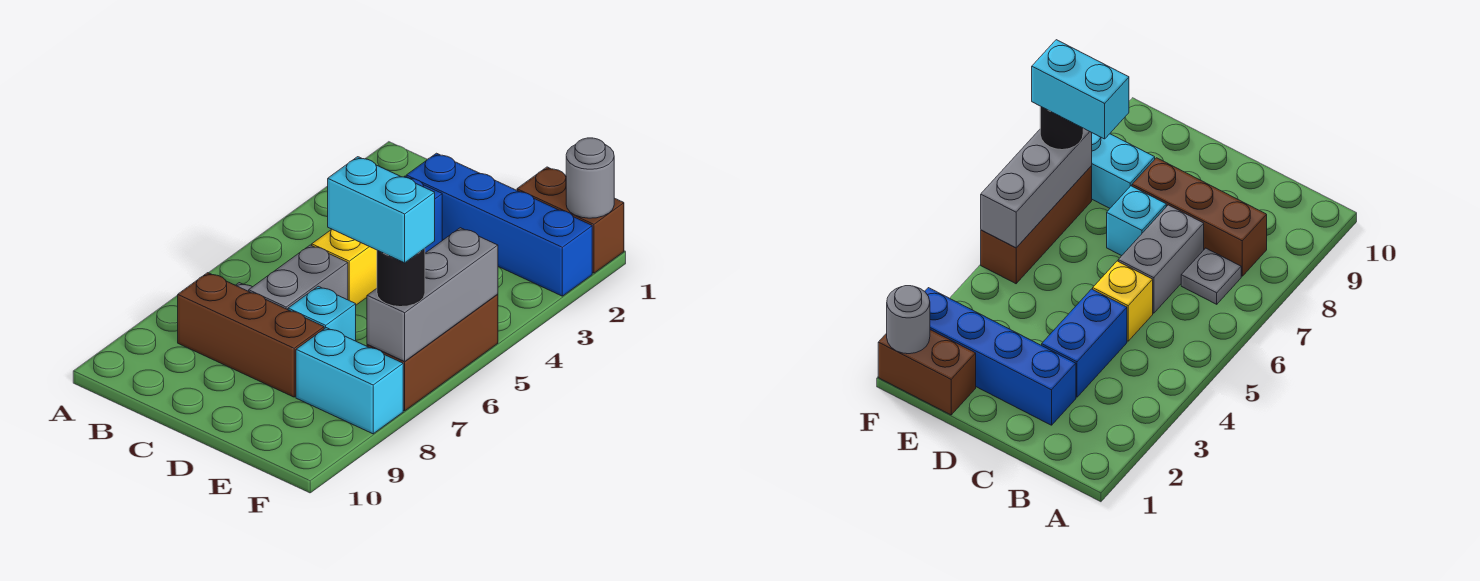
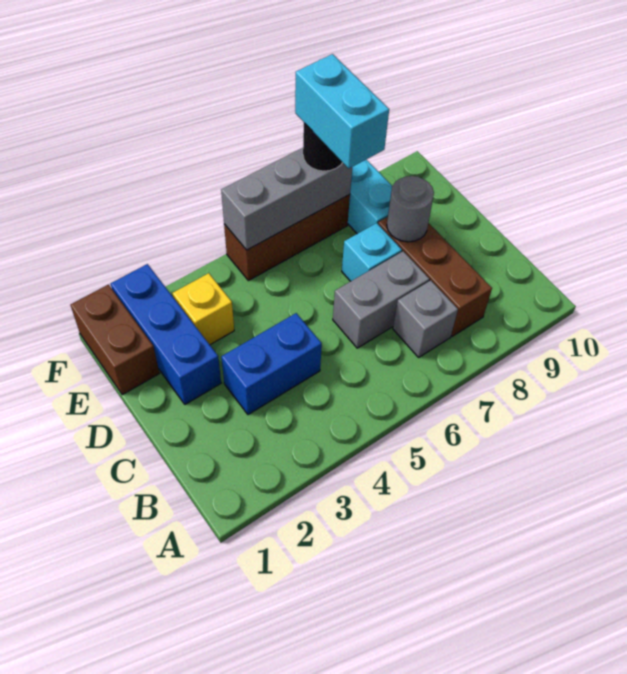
grey plate B7 level 1 -> grey brick B7 level 1
blue brick C2:F2 level 1 -> blue brick D2:F2 level 1
yellow brick C5 level 1 -> yellow brick E3 level 1
grey round brick F1 level 2 -> grey round brick D8 level 2

